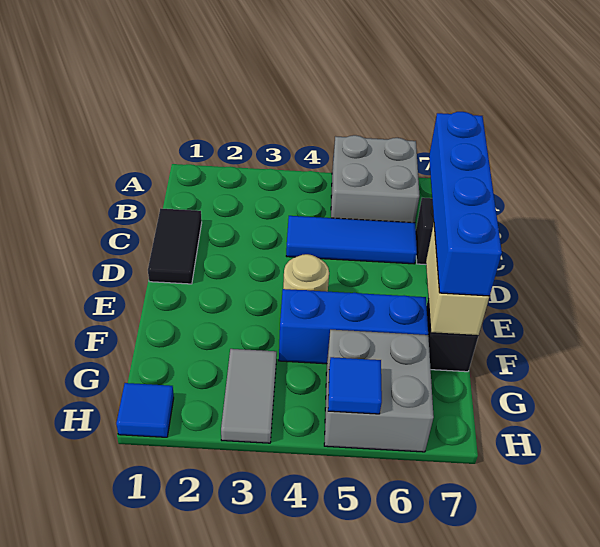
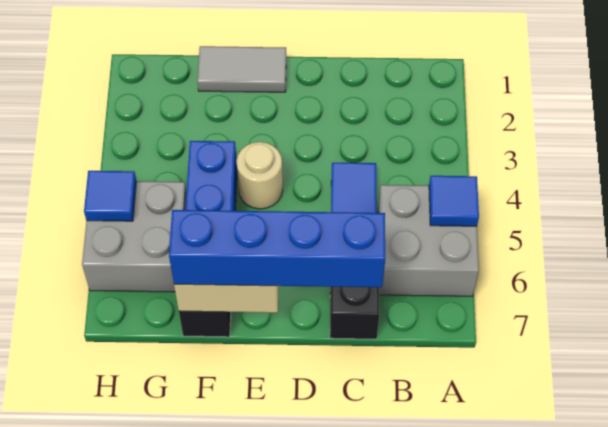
black tile C1:D1 level 1 -> none
grey tile G3:H3 level 1 -> grey tile E1:F1 level 1
blue tile H1 level 1 -> blue tile A5 level 2

